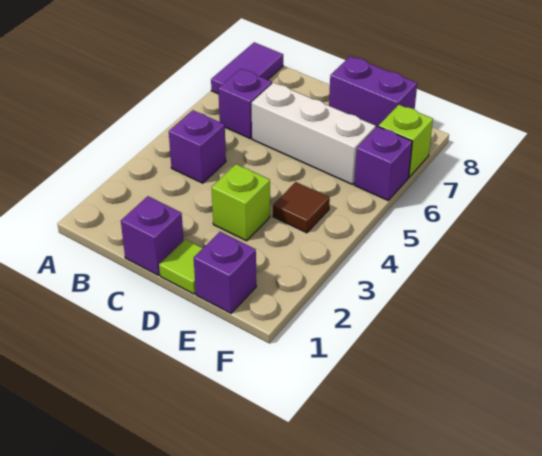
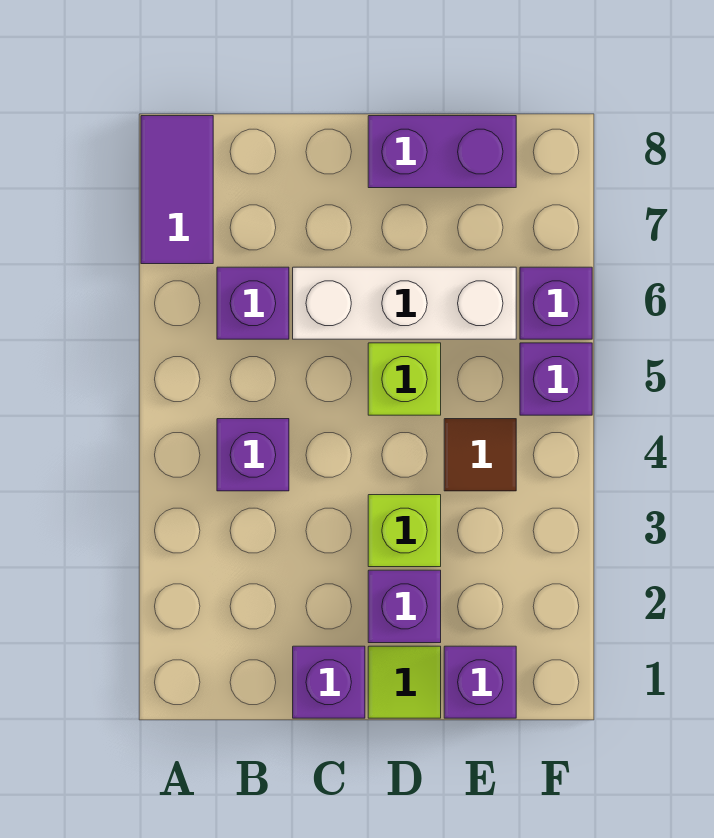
none -> purple brick D2 level 1
none -> purple brick F5 level 1
lime brick F7 level 1 -> lime brick D5 level 1

